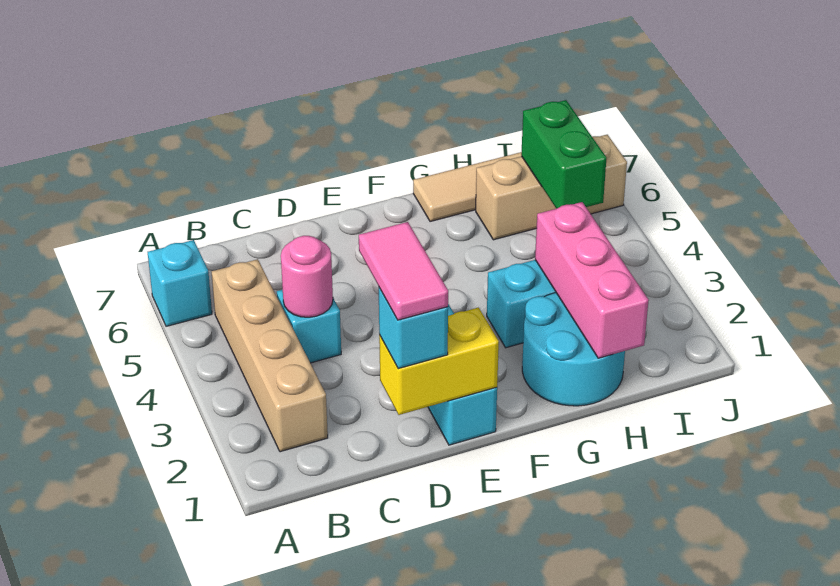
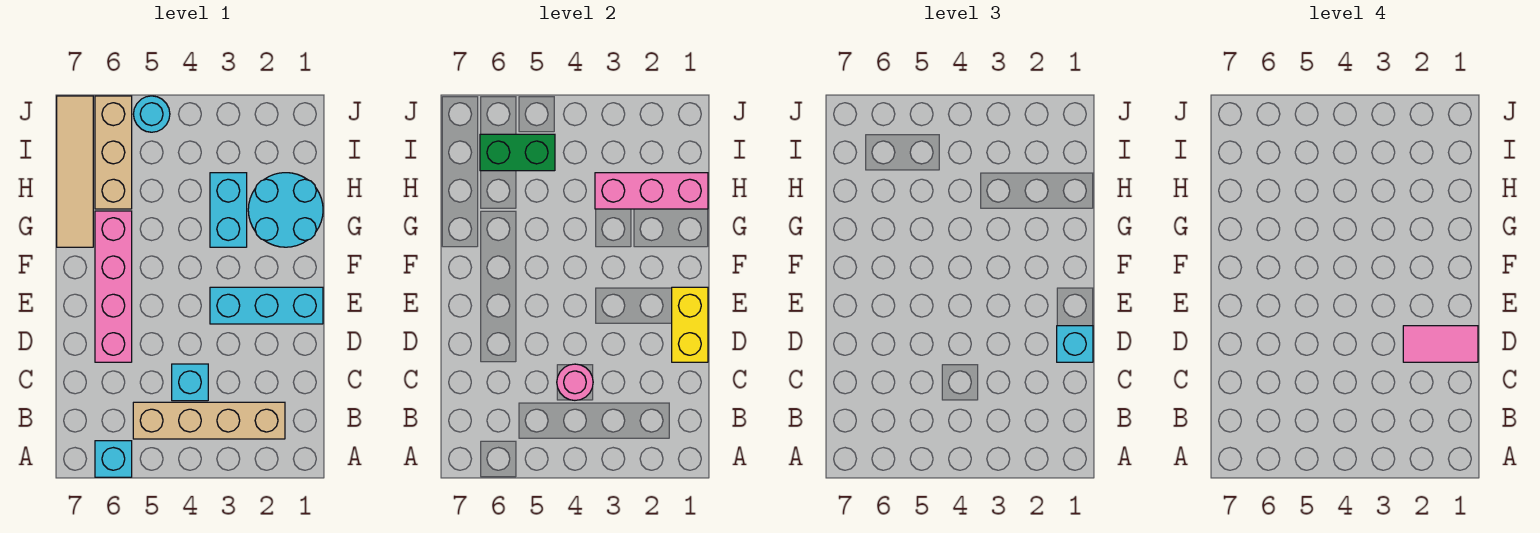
none -> pink brick D6:G6 level 1
none -> cyan round brick J5 level 1

